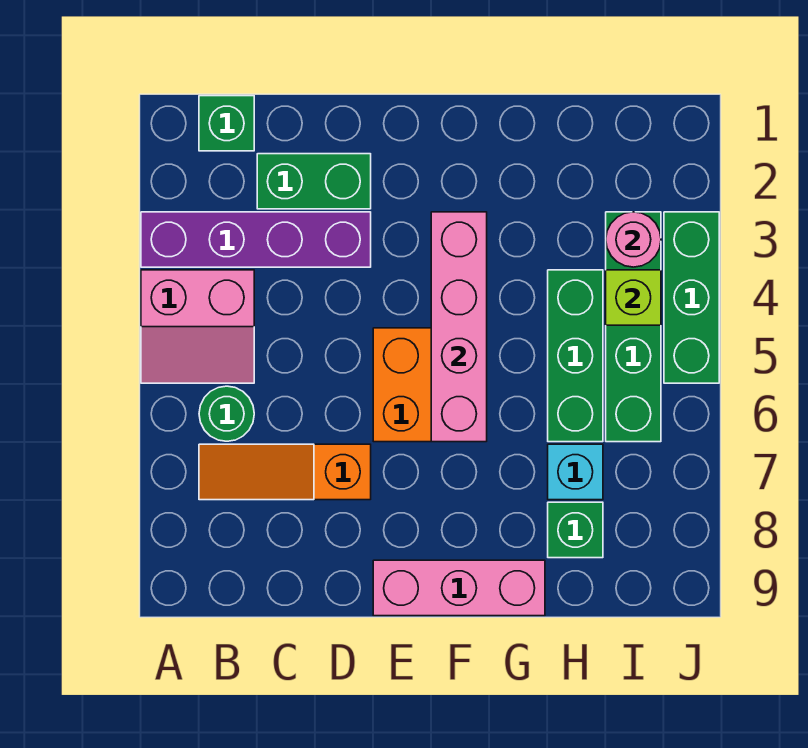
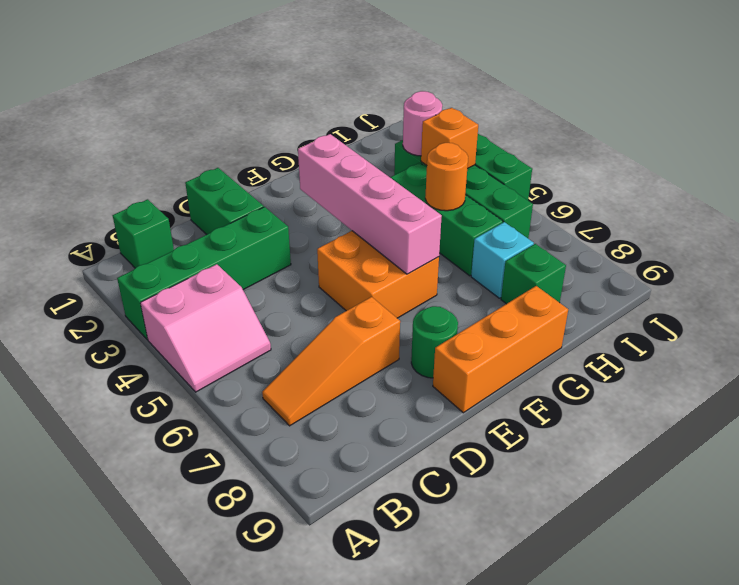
purple brick A3:D3 level 1 -> green brick A3:D3 level 1
green round brick B6 level 1 -> green round brick E8 level 1
green brick C2:D2 level 1 -> green brick D1:D2 level 1
pink brick E9:G9 level 1 -> orange brick E9:G9 level 1
none -> orange round brick H5 level 2
lime brick I4 level 2 -> orange brick I4 level 2

